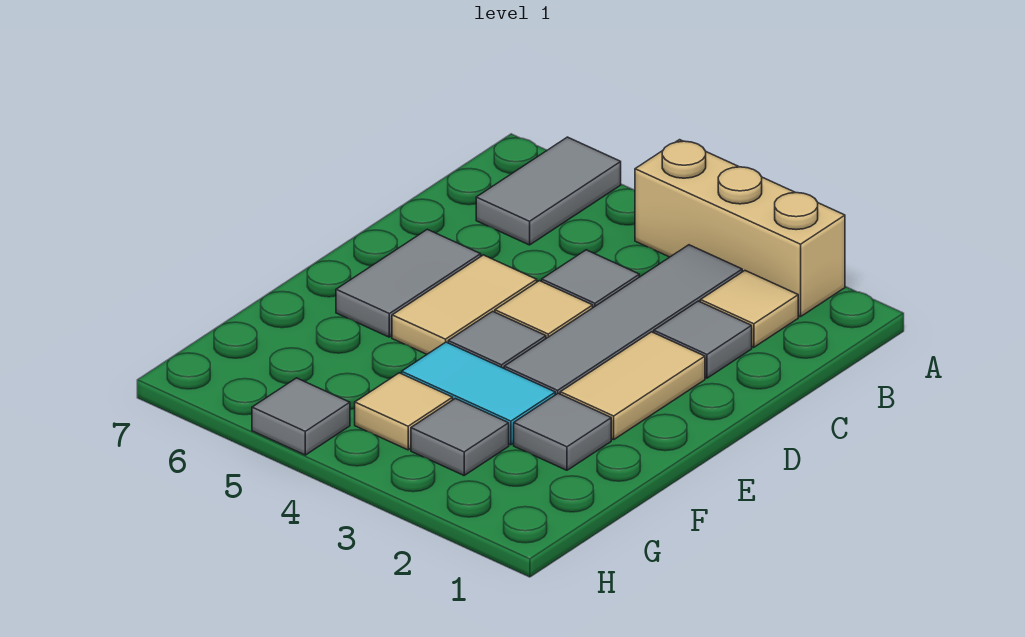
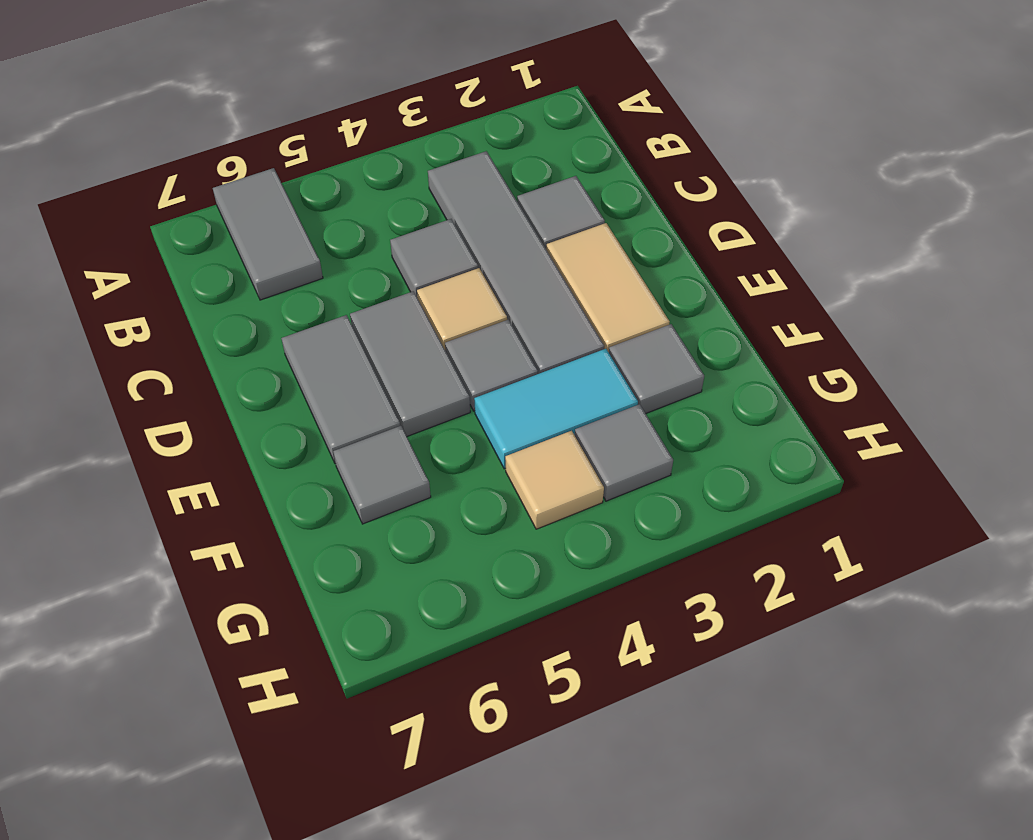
tan brick A2:A4 level 1 -> none
tan tile B2 level 1 -> none
tan tile D5:E5 level 1 -> grey tile D5:E5 level 1
grey tile H5 level 1 -> grey tile F6 level 1

